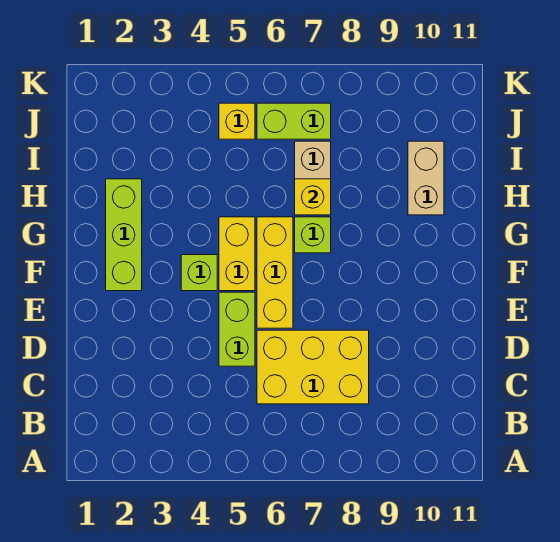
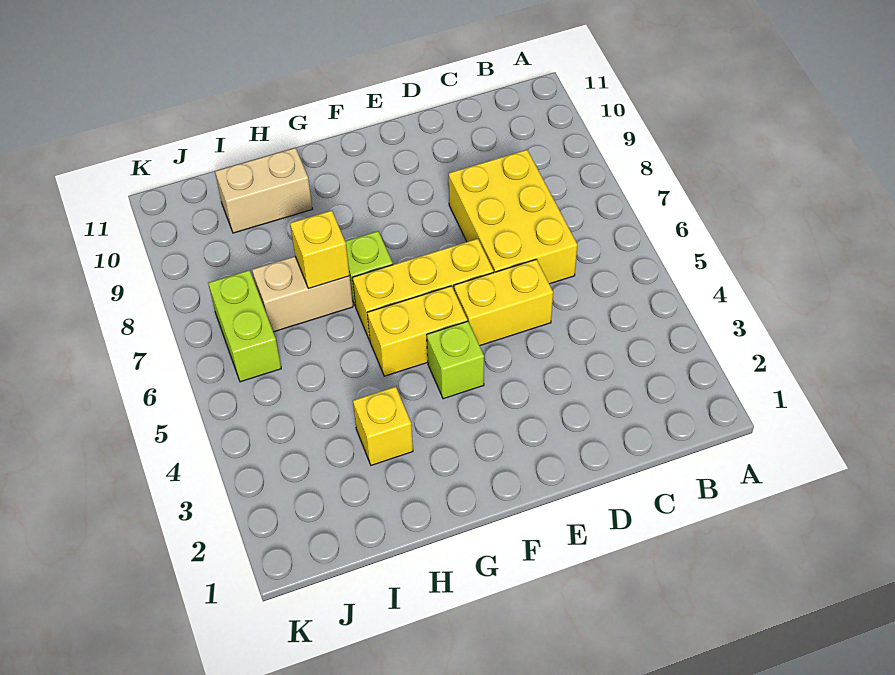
lime brick D5:E5 level 1 -> yellow brick D5:E5 level 1
lime brick F2:H2 level 1 -> none
yellow brick J5 level 1 -> yellow brick H3 level 1

